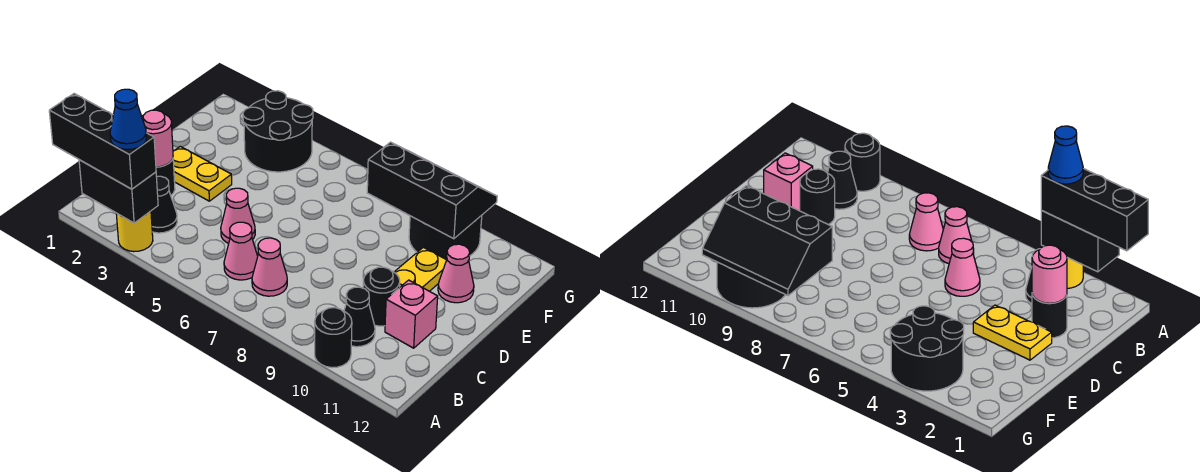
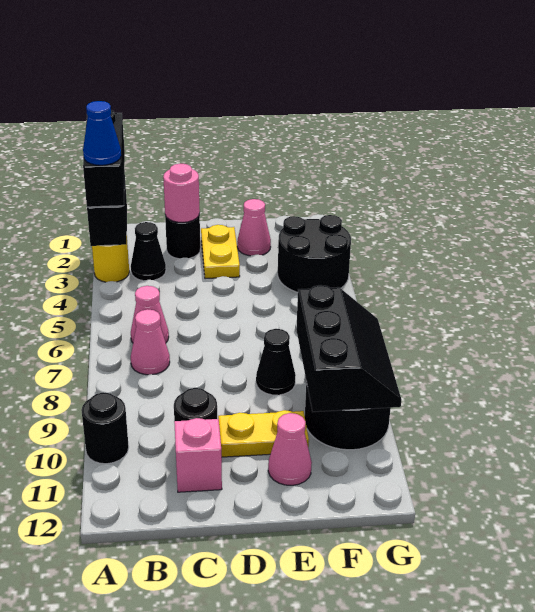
black cone B10 level 1 -> black cone E8 level 1
pink cone C5 level 1 -> pink cone E2 level 1

